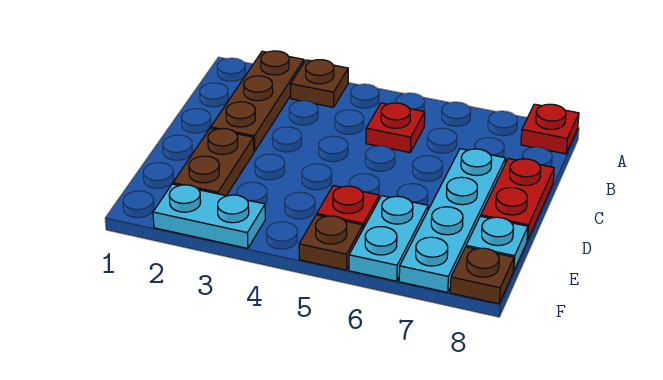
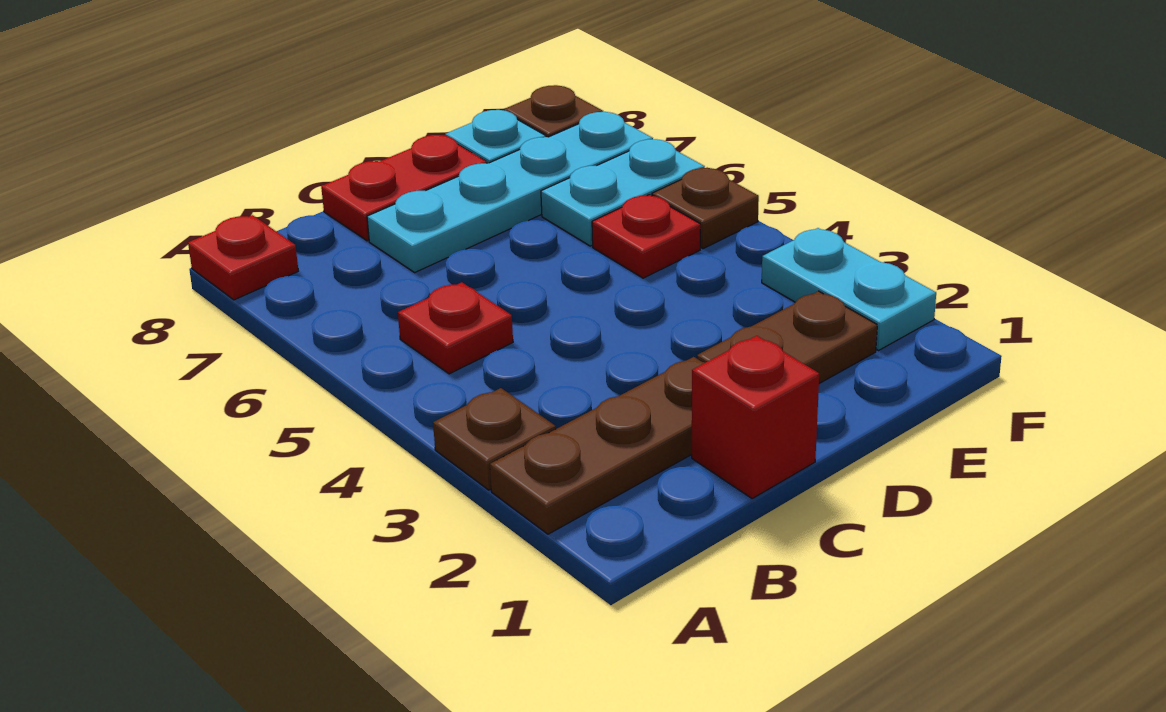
none -> red brick C1 level 1

